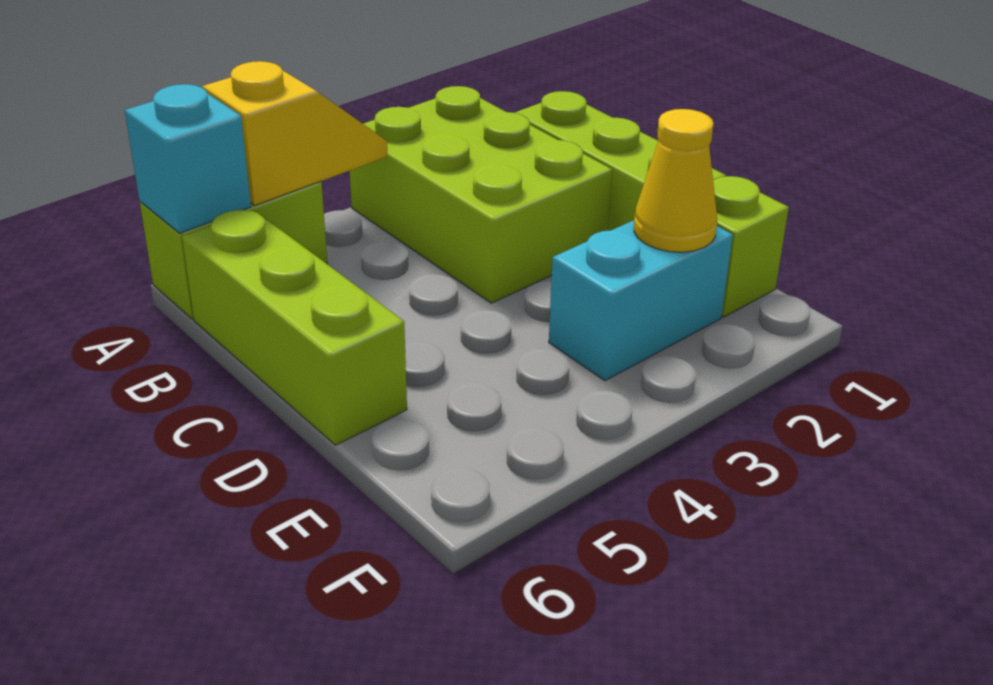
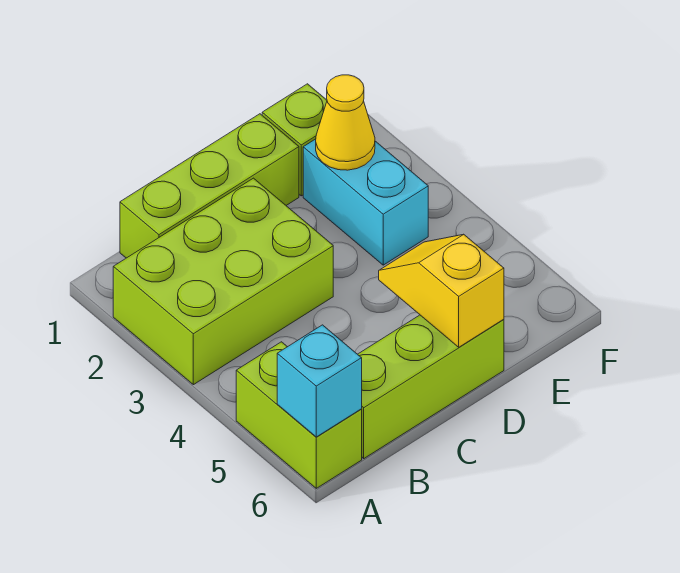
yellow slope A4:A5 level 2 top 5 -> yellow slope D5:D6 level 2 top 6

